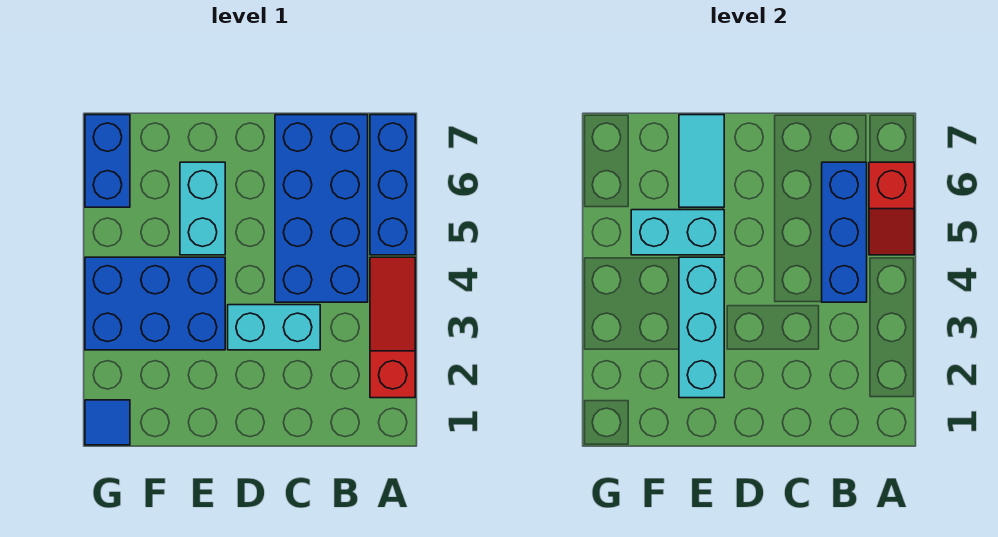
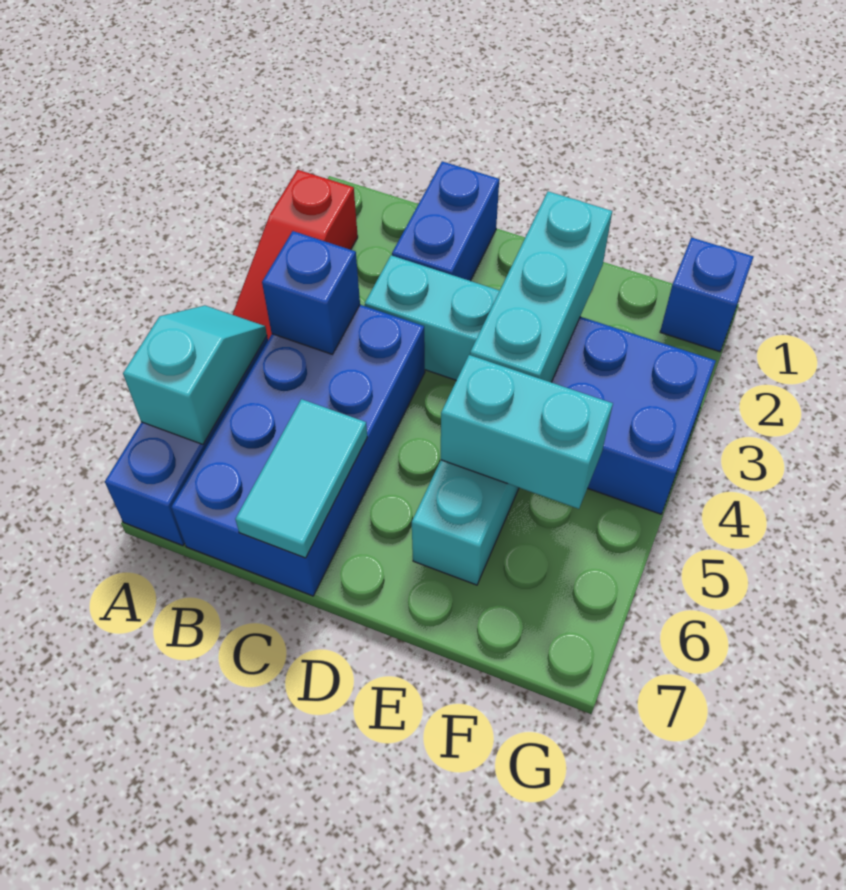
red slope A5:A6 level 2 top 6 -> cyan slope A5:A6 level 2 top 6
blue brick B4:B6 level 2 -> blue brick B4 level 2
cyan tile E6:E7 level 2 -> cyan tile C6:C7 level 2
blue tile G1 level 1 -> blue brick G1 level 1
blue brick G6:G7 level 1 -> blue brick C1:C2 level 1

